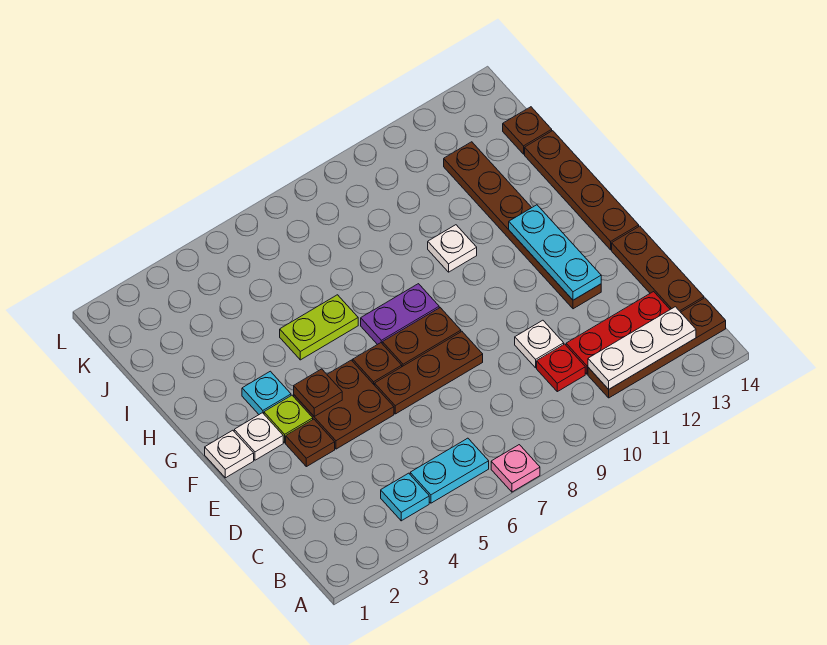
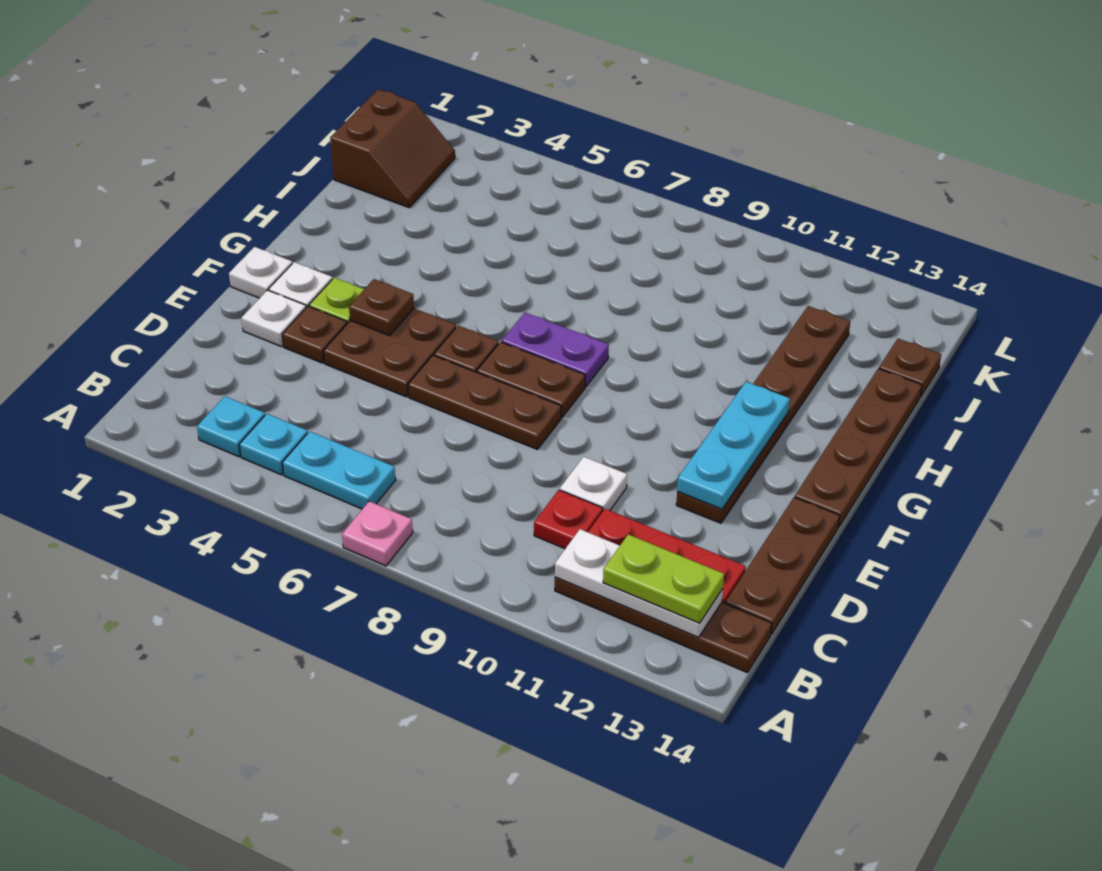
cyan plate G3 level 1 -> cyan plate B3 level 1
lime plate H5:H6 level 1 -> lime plate B12:B13 level 3
white plate H10 level 1 -> white plate E2 level 1
none -> brown slope J1:K2 level 1 top 1

